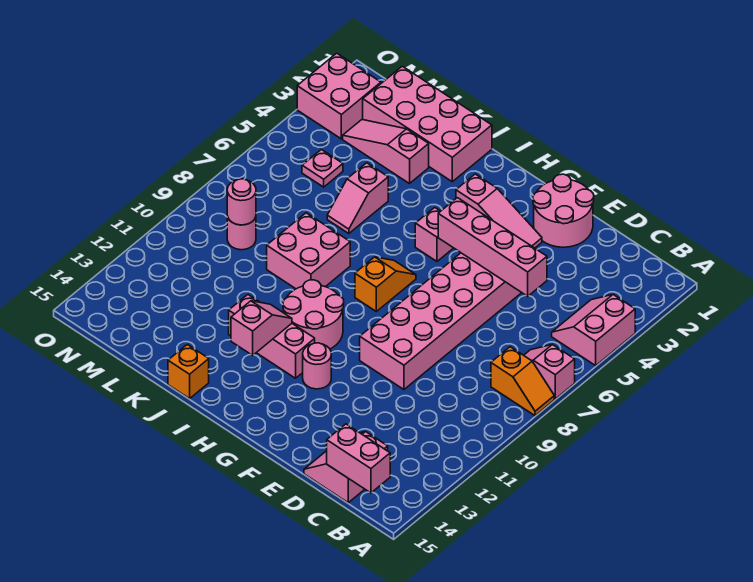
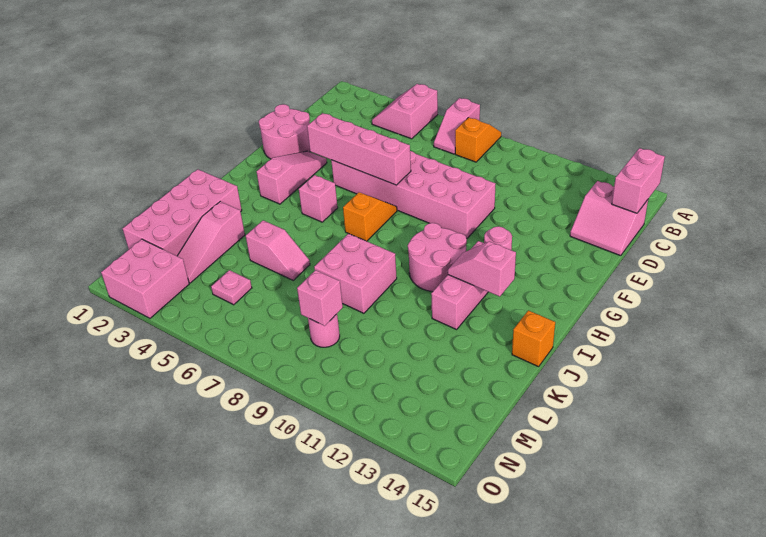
pink slope A4:B5 level 1 top A -> pink slope A4:B5 level 1 top 5
pink brick D5:G5 level 2 -> pink brick F4:F7 level 2
orange slope H7:H8 level 1 top 8 -> orange slope G7:H7 level 1 top H
pink round brick M9 level 2 -> pink brick M9 level 2

